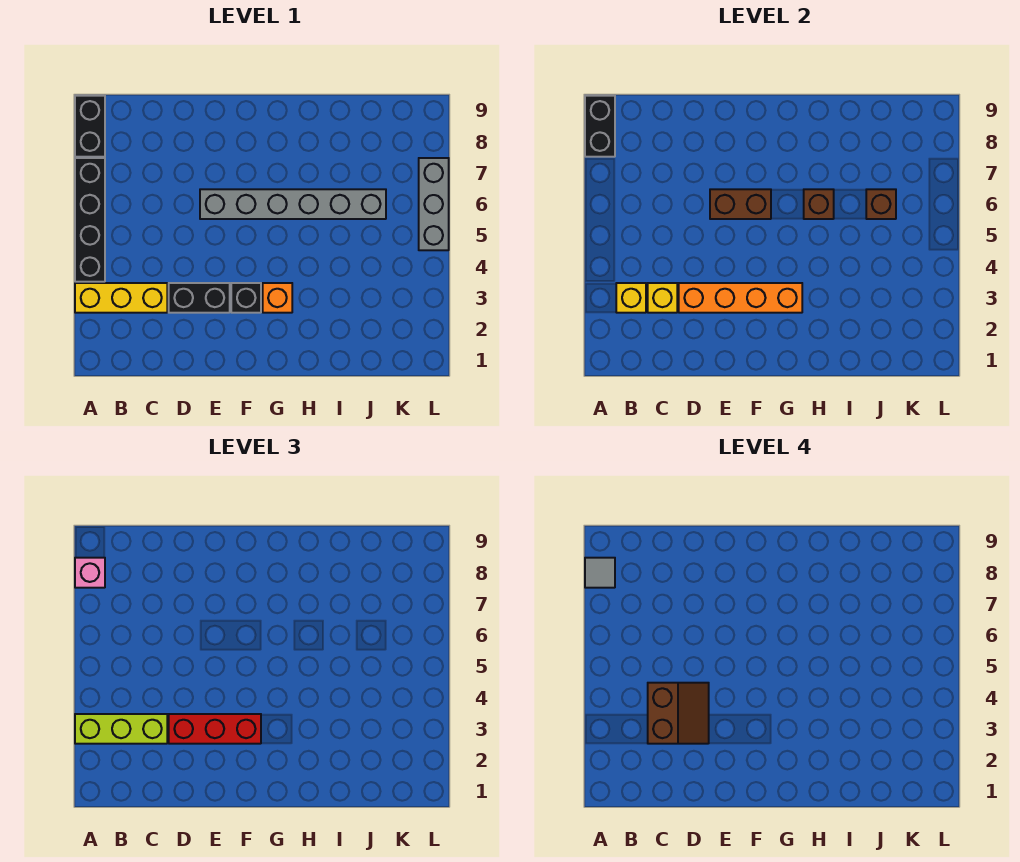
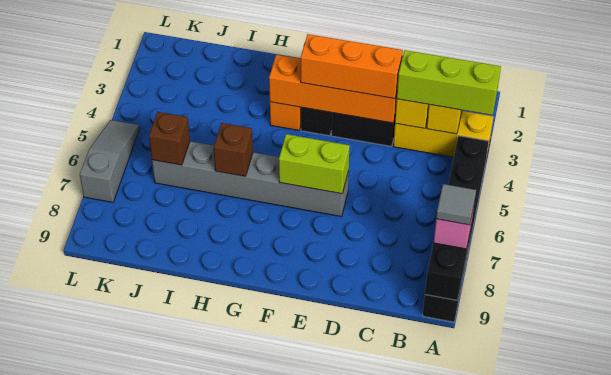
brown slope C3:D4 level 4 top C -> none
red brick D3:F3 level 3 -> orange brick D3:F3 level 3
brown brick E6:F6 level 2 -> lime brick E6:F6 level 2
grey brick L5:L7 level 1 -> grey slope L5:L7 level 1 top 7

